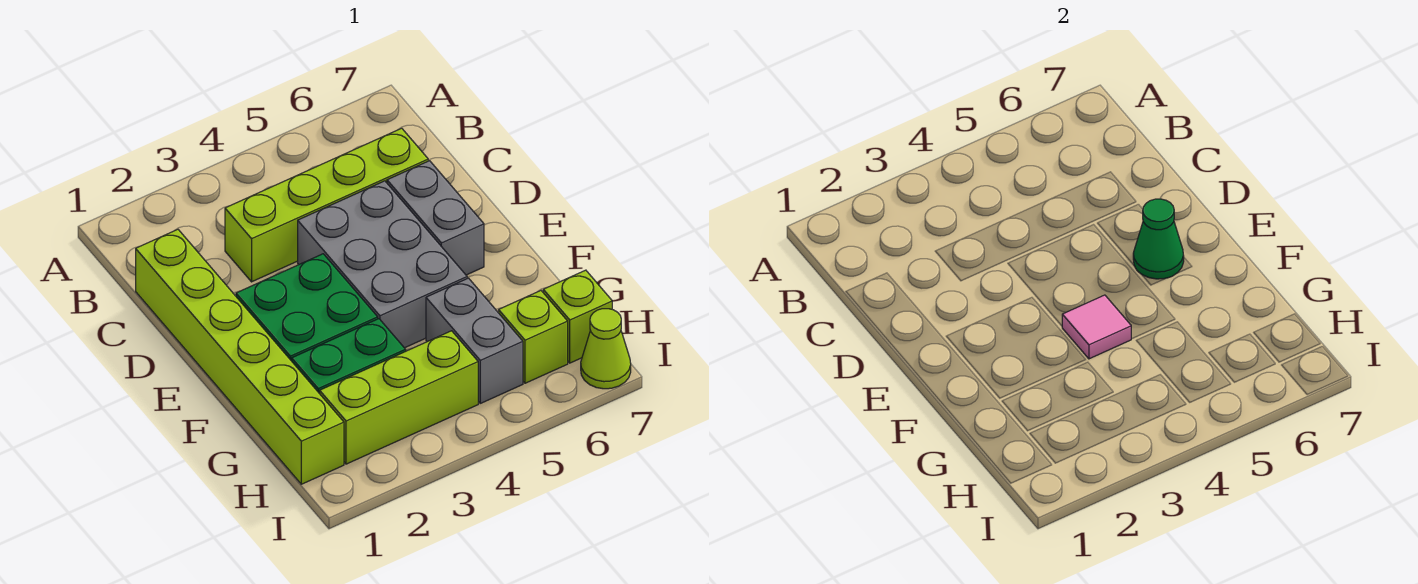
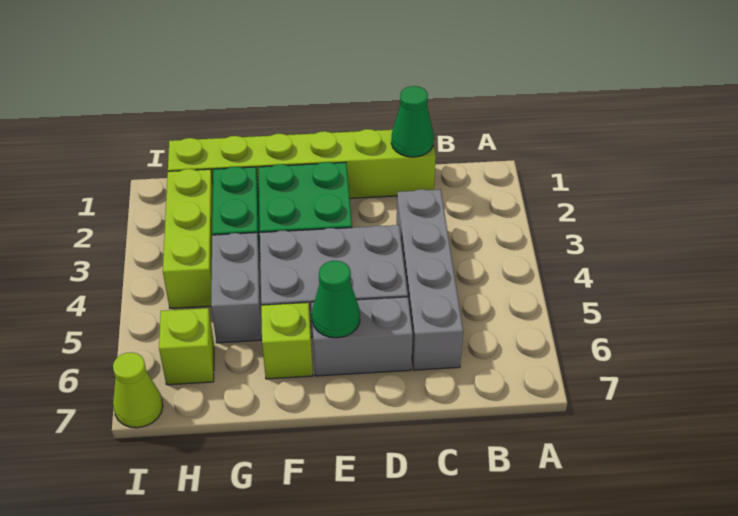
none -> green cone C1 level 2
lime brick C3:C6 level 1 -> grey brick C3:C6 level 1
pink tile F4 level 2 -> none
grey brick G5:H5 level 1 -> grey brick G4:G5 level 1
lime brick H7 level 1 -> lime brick F6 level 1

